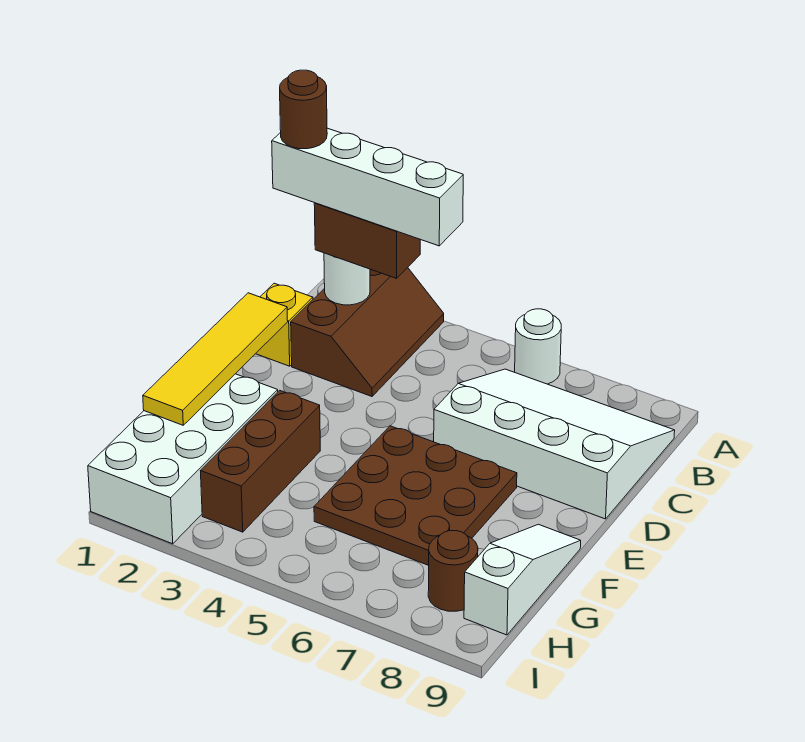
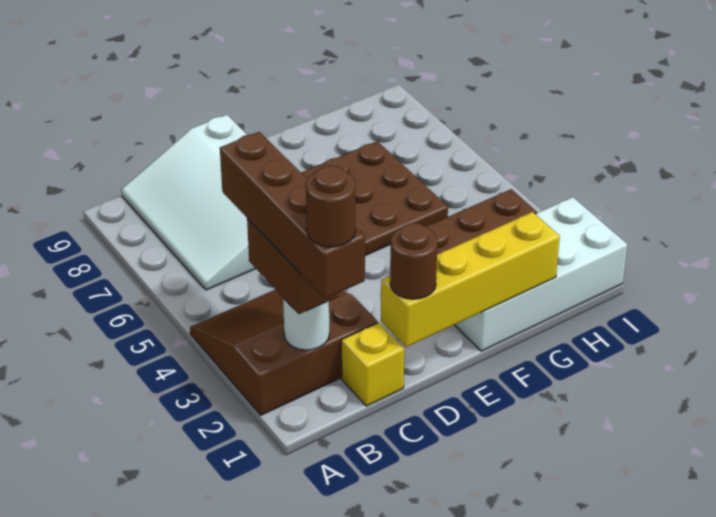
brown slope A2:C3 level 1 top 2 -> brown slope A2:C4 level 1 top 2
white round brick A6 level 1 -> none
white brick B1:B4 level 4 -> brown brick B1:B4 level 4
yellow tile D1:G1 level 2 -> yellow brick D1:G1 level 2
white slope F9:H9 level 1 top H -> none
brown round brick H8 level 1 -> brown round brick D1 level 3

